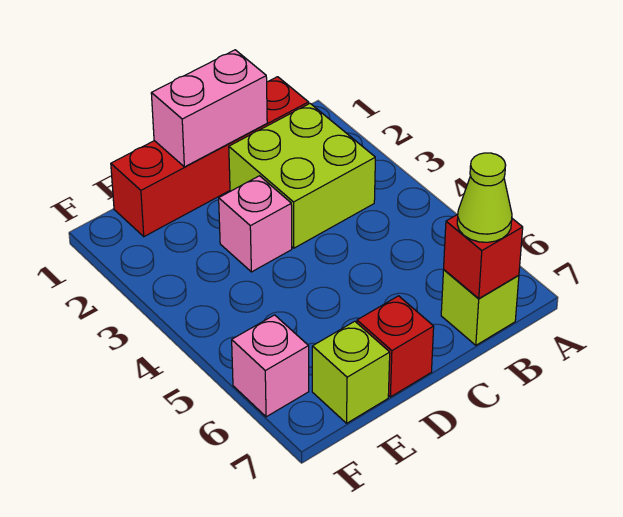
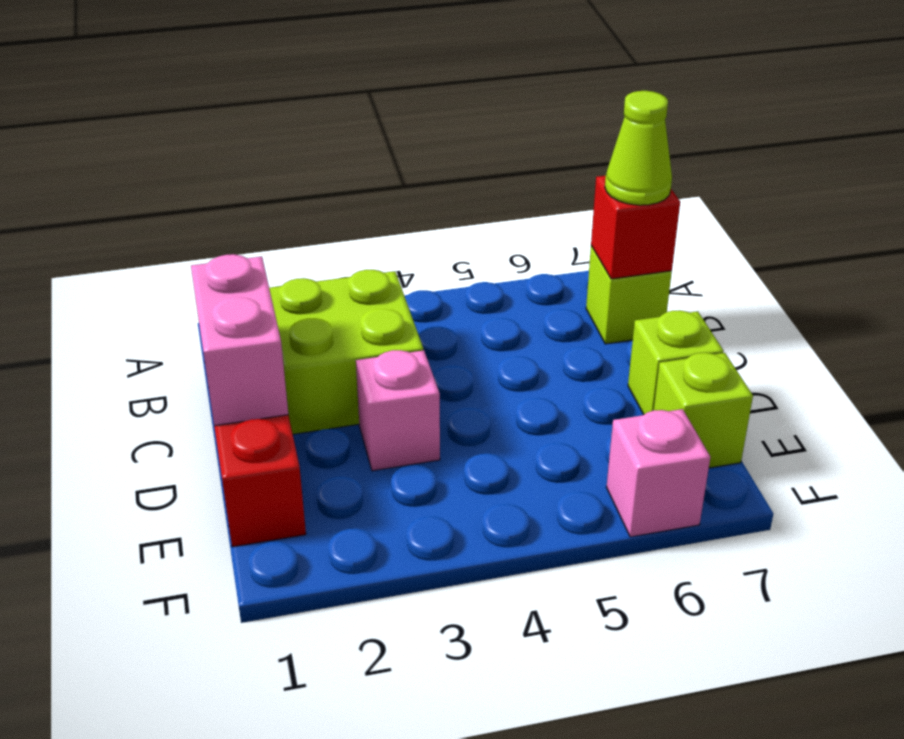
red brick D7 level 1 -> lime brick D7 level 1

